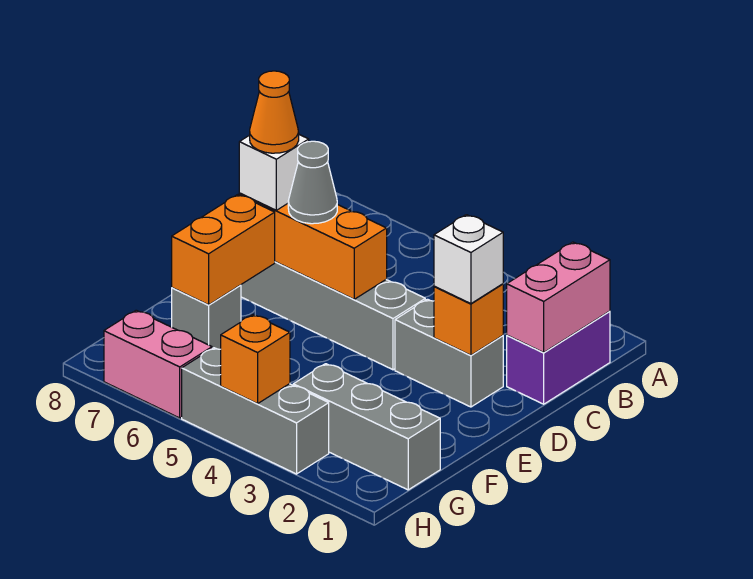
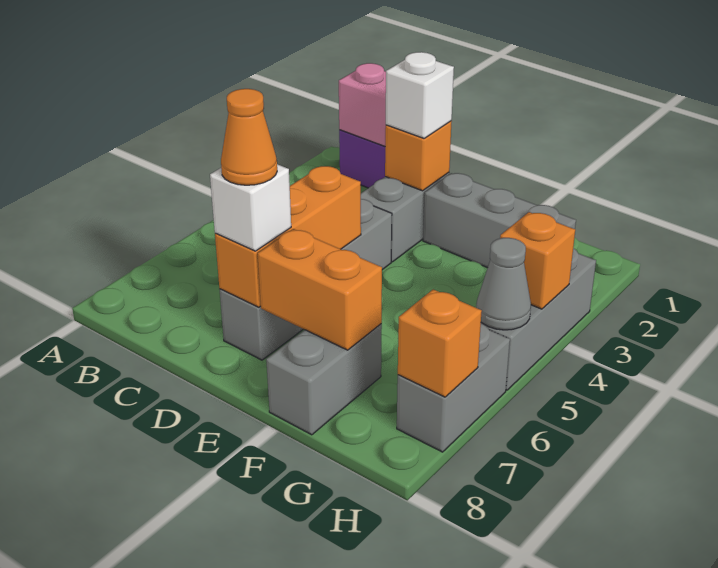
grey cone D6 level 3 -> grey cone H5 level 2
grey brick F7 level 1 -> grey brick F7:F8 level 1
grey brick G1:G3 level 1 -> grey brick E2:G2 level 1
pink brick H6:H7 level 1 -> grey brick H6:H7 level 1
none -> orange brick H7 level 2

